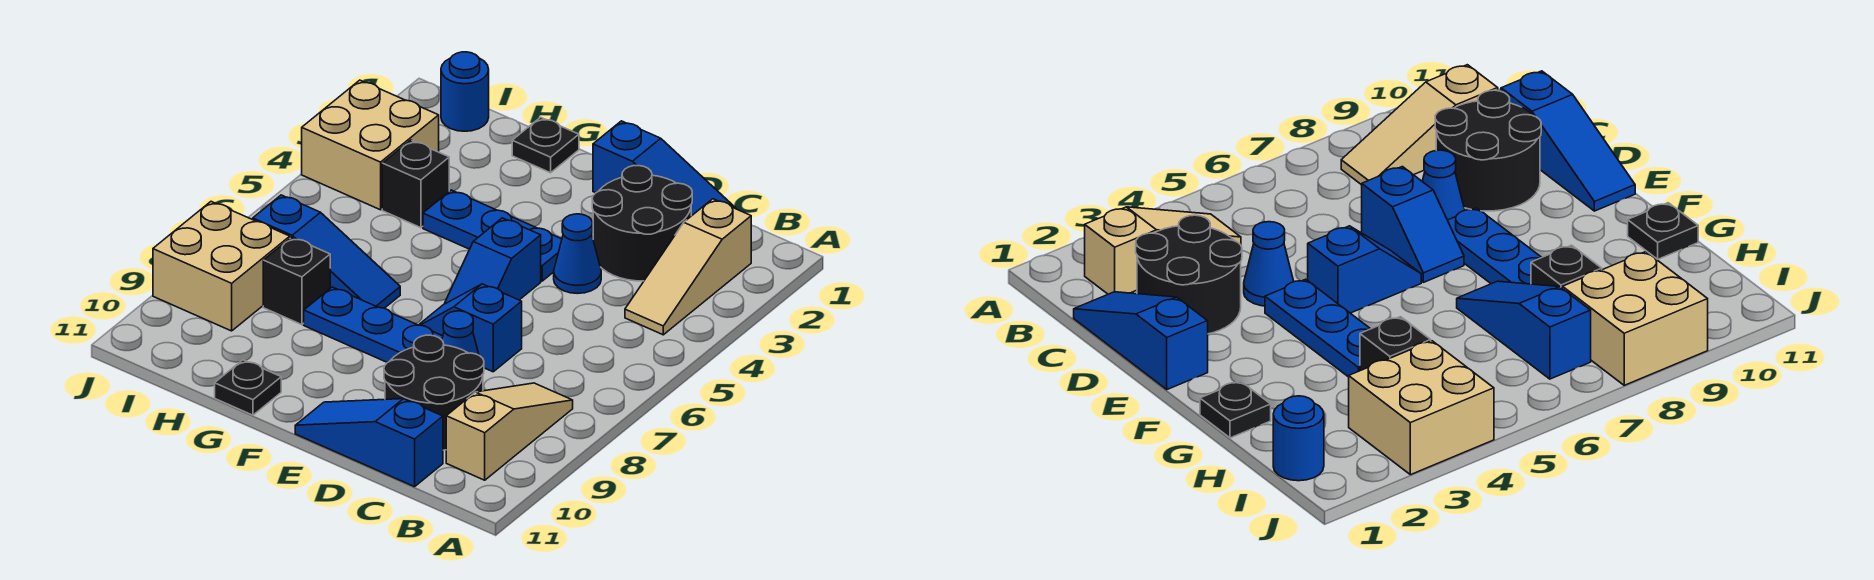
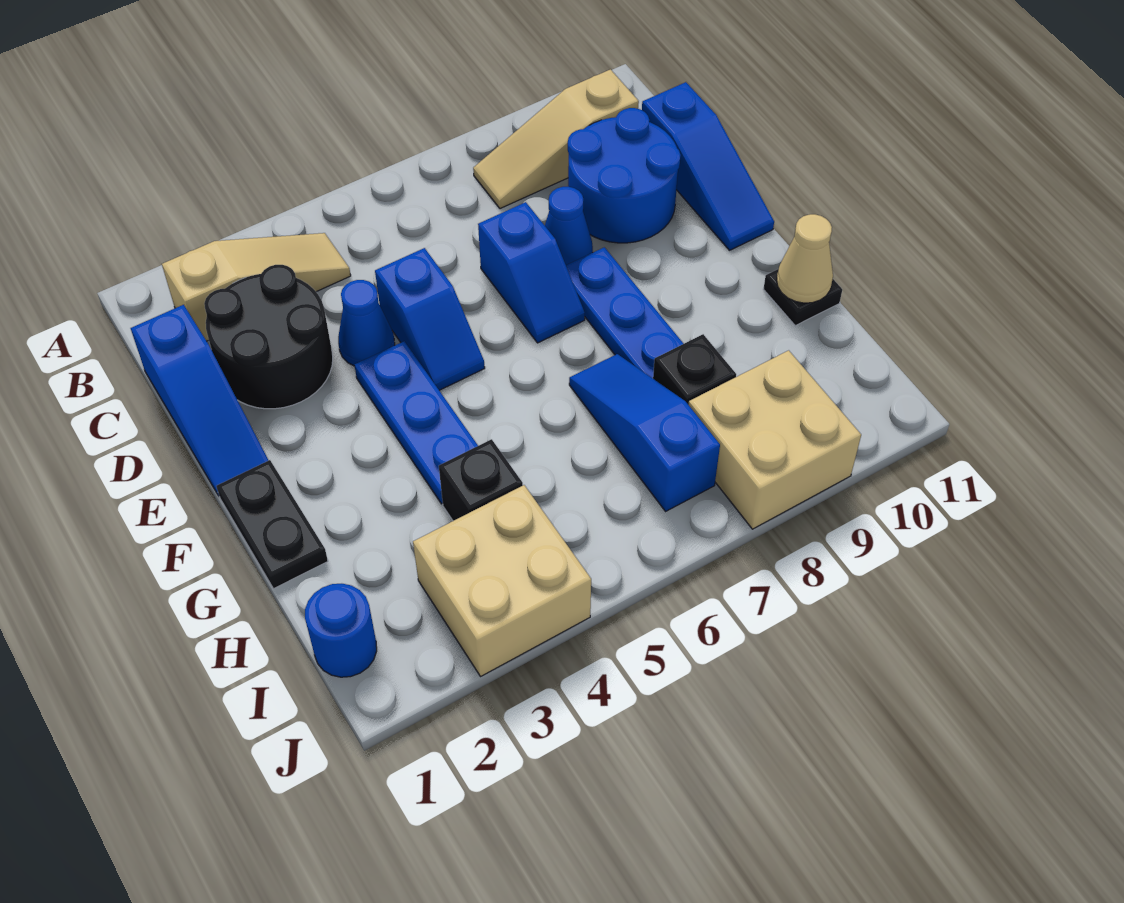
blue slope C1:E1 level 1 top E -> blue slope C1:E1 level 1 top C
black round brick C9:D10 level 1 -> blue round brick C9:D10 level 1
blue slope E5:E6 level 1 top 5 -> blue slope D5:E5 level 1 top D
black plate G1 level 1 -> black plate F1:G1 level 1
none -> tan cone G11 level 2

